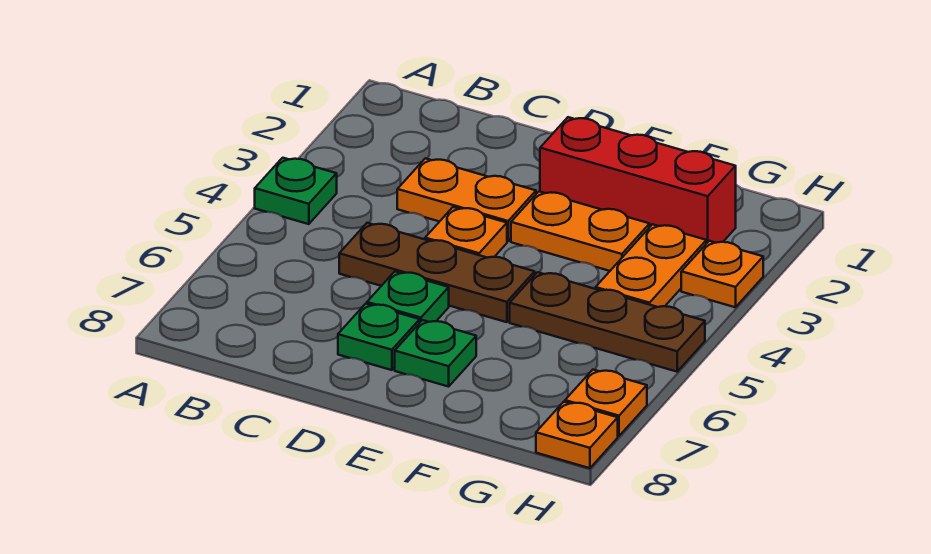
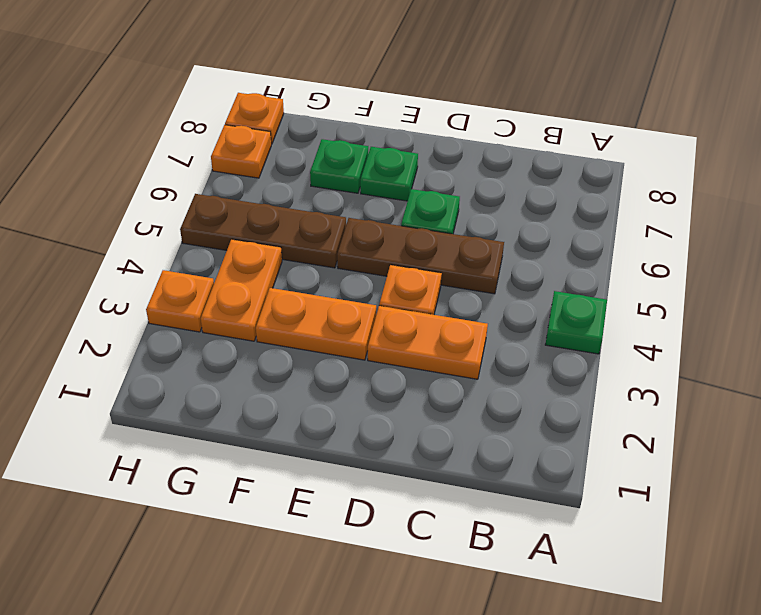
green plate D7 level 1 -> green plate F7 level 1
red brick E2:G2 level 1 -> none

